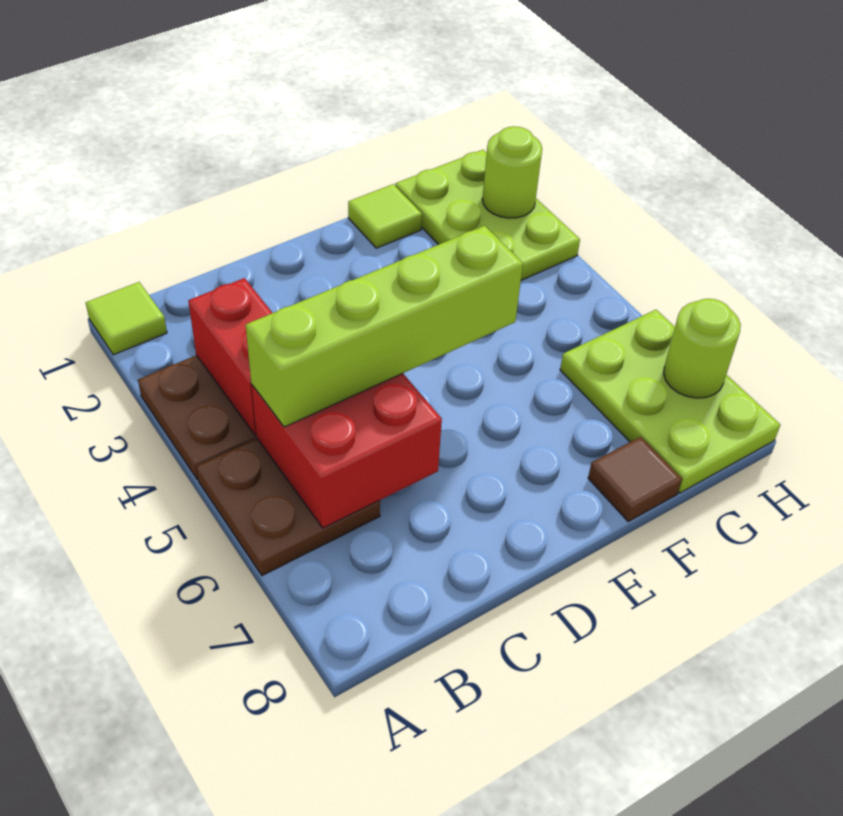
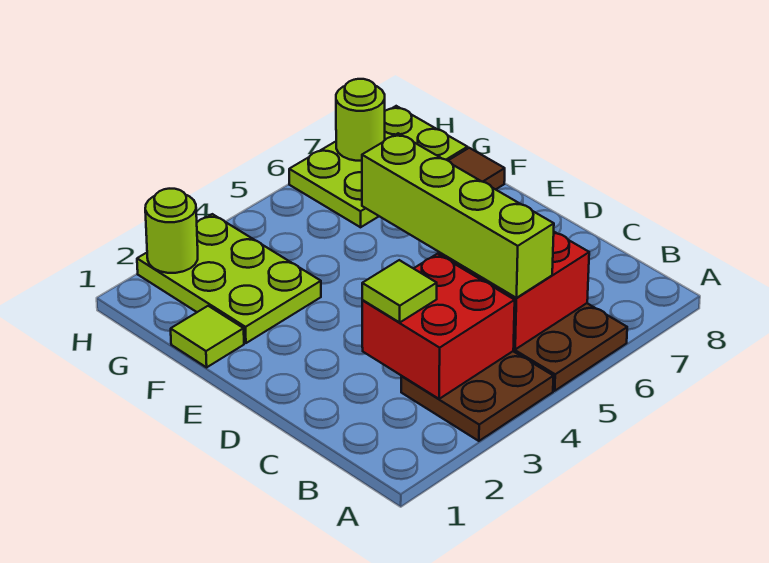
lime tile A1 level 1 -> lime tile C3 level 3
red brick B3:B4 level 2 -> red brick B3:C4 level 2
lime plate G1:H3 level 1 -> lime plate F2:H3 level 1

